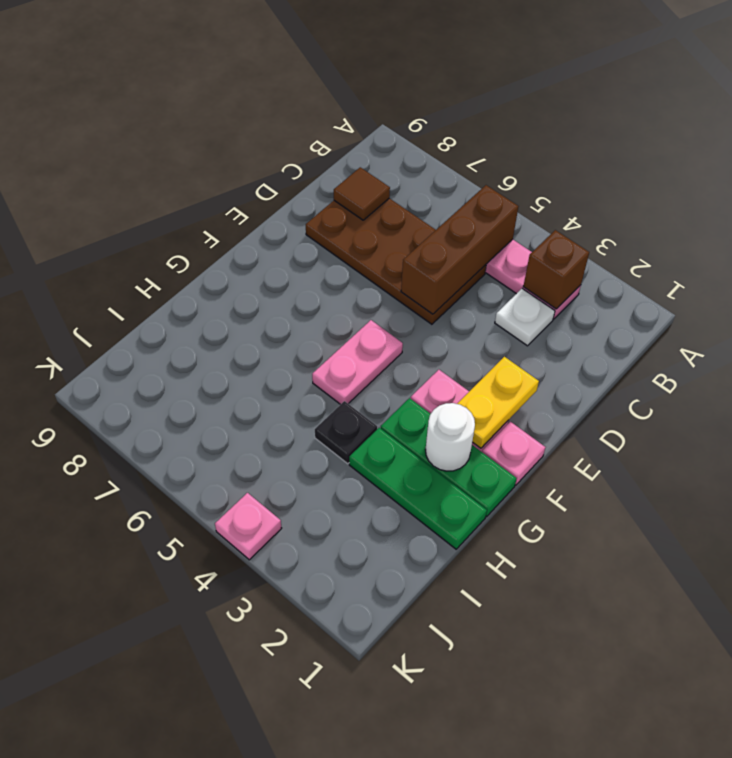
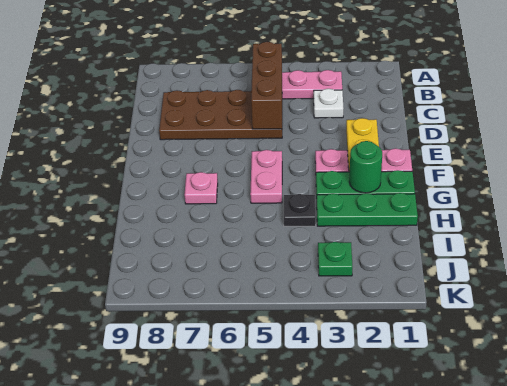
brown brick B3 level 2 -> none
brown tile C8 level 2 -> none
white round brick G2 level 2 -> green round brick G2 level 2
none -> green plate J3 level 1
pink plate K4 level 1 -> pink plate G7 level 1

